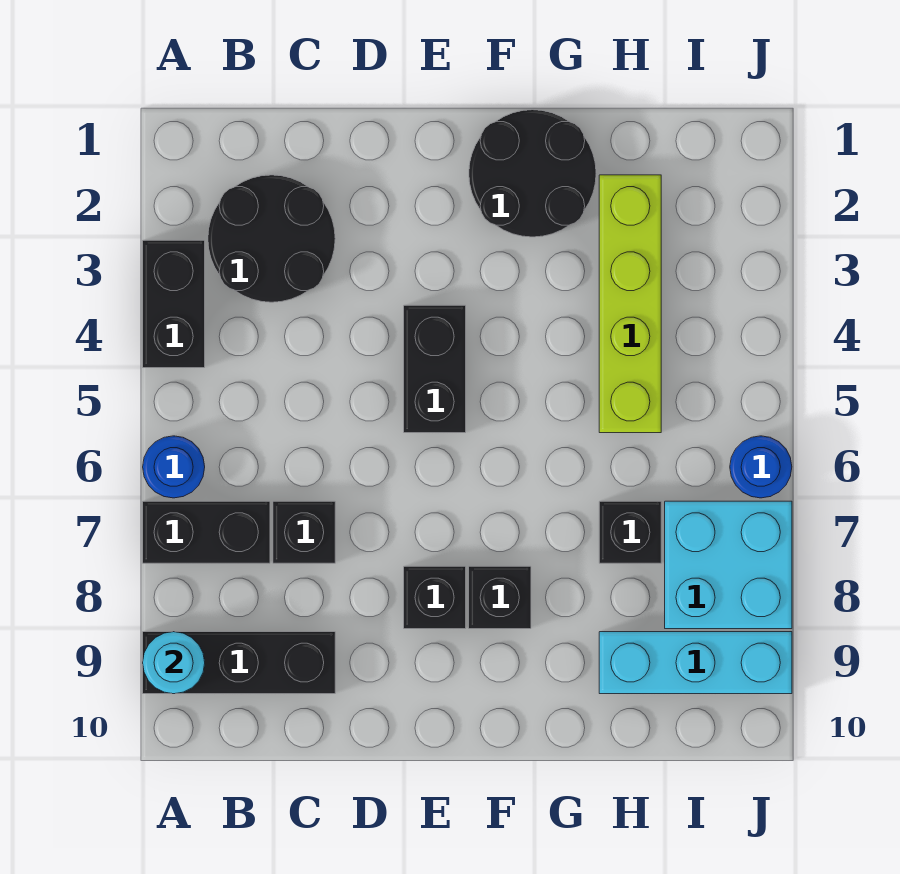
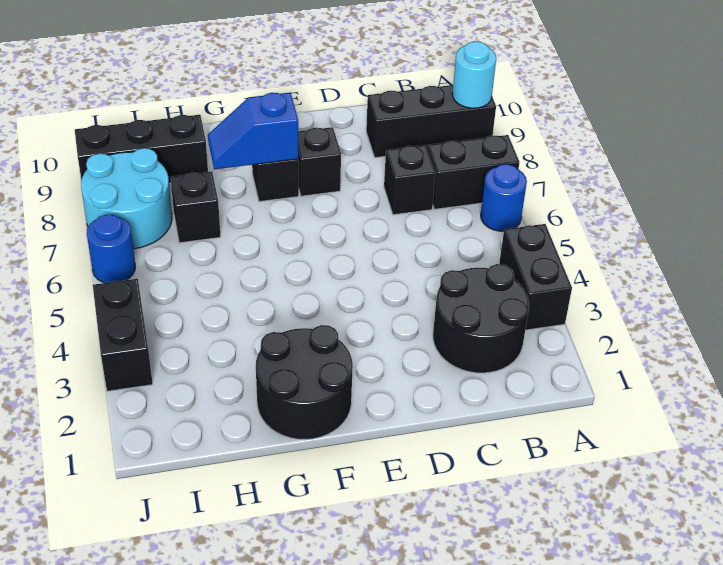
black brick E4:E5 level 1 -> black brick J3:J4 level 1
none -> blue slope F8:G8 level 2 top F
lime brick H2:H5 level 1 -> none
cyan brick H9:J9 level 1 -> black brick H9:J9 level 1
cyan brick I7:J8 level 1 -> cyan round brick I7:J8 level 1

